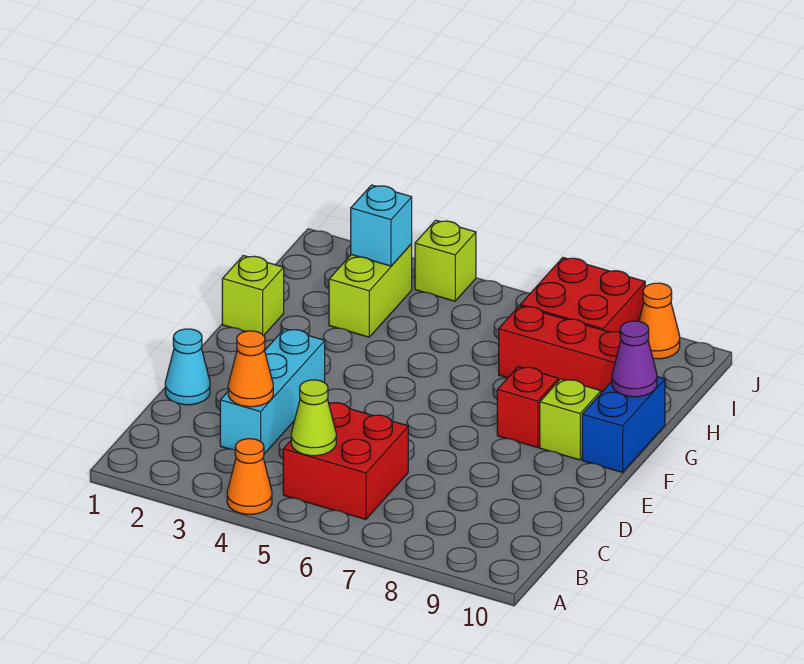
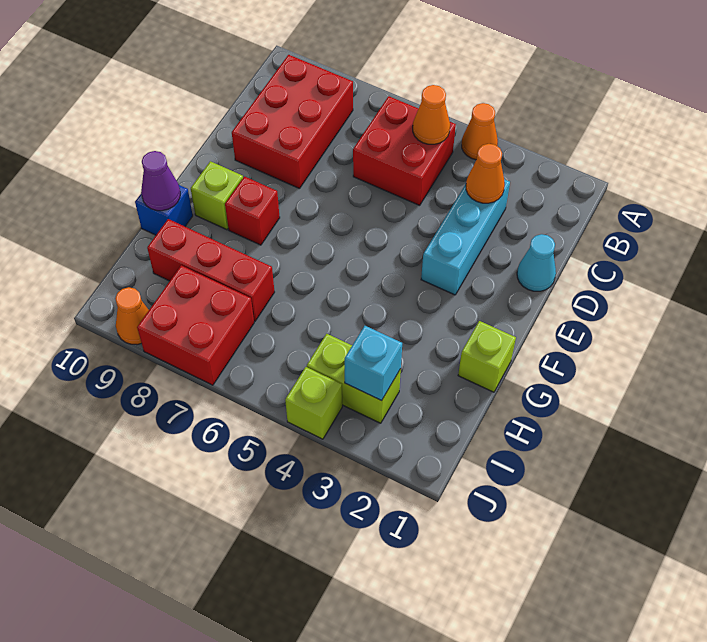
lime cone B5 level 2 -> orange cone B5 level 2
none -> red brick B8:D9 level 1
blue brick F10:G10 level 1 -> blue brick G10 level 1
lime brick H3:I3 level 1 -> lime brick I3:I4 level 1

